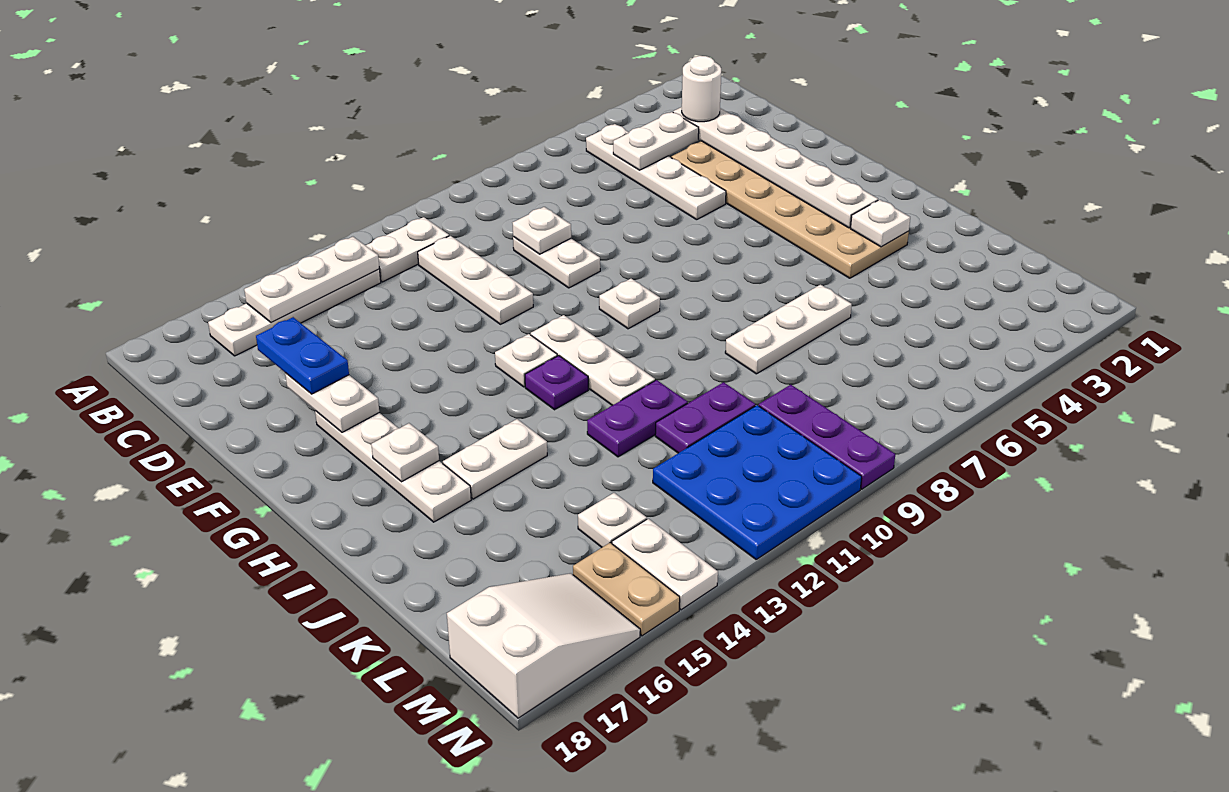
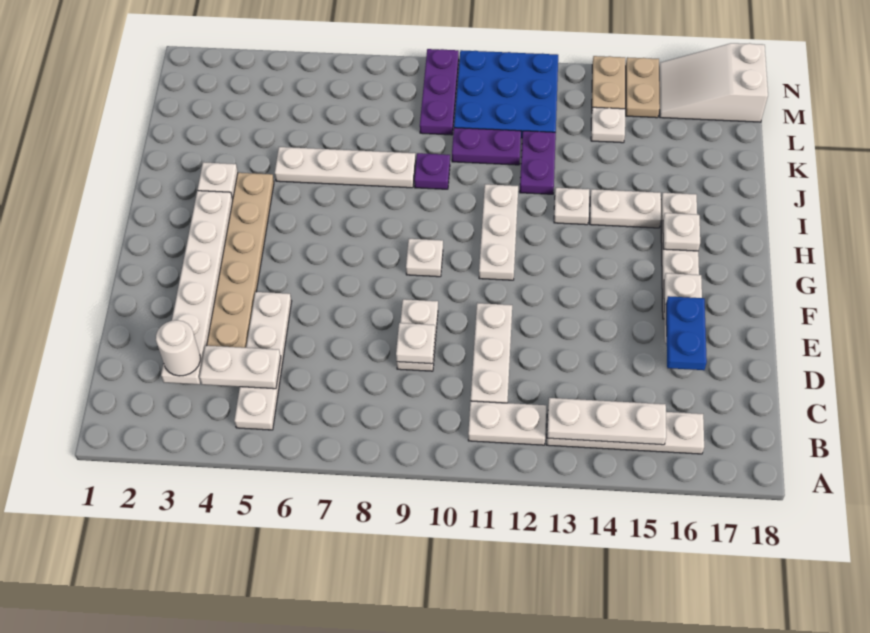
white plate G12 level 1 -> white plate I13 level 1
purple plate H12 level 1 -> purple plate J9 level 1
white plate J6:J8 level 1 -> white plate J5:J8 level 1
purple plate J11:J12 level 1 -> purple plate J12:K12 level 1
white plate M14:N14 level 1 -> tan plate M14:N14 level 1

